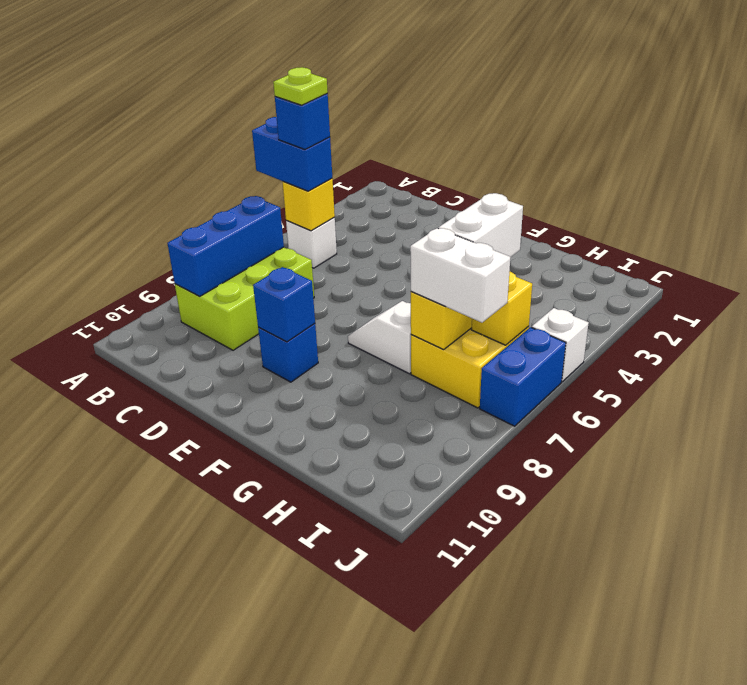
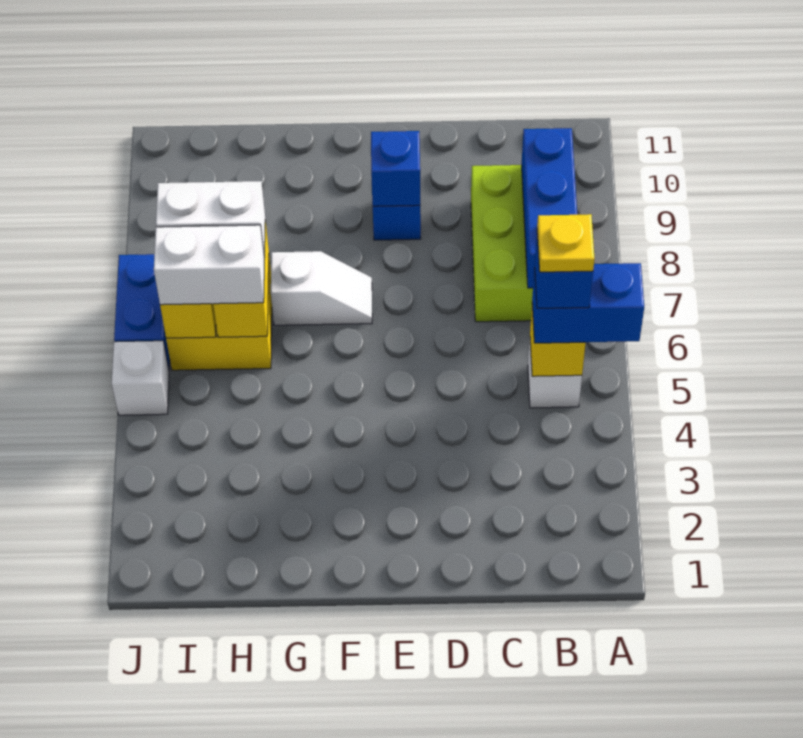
lime plate B5 level 5 -> yellow plate B5 level 5
white brick H5:H6 level 3 -> white brick H6:I6 level 3

